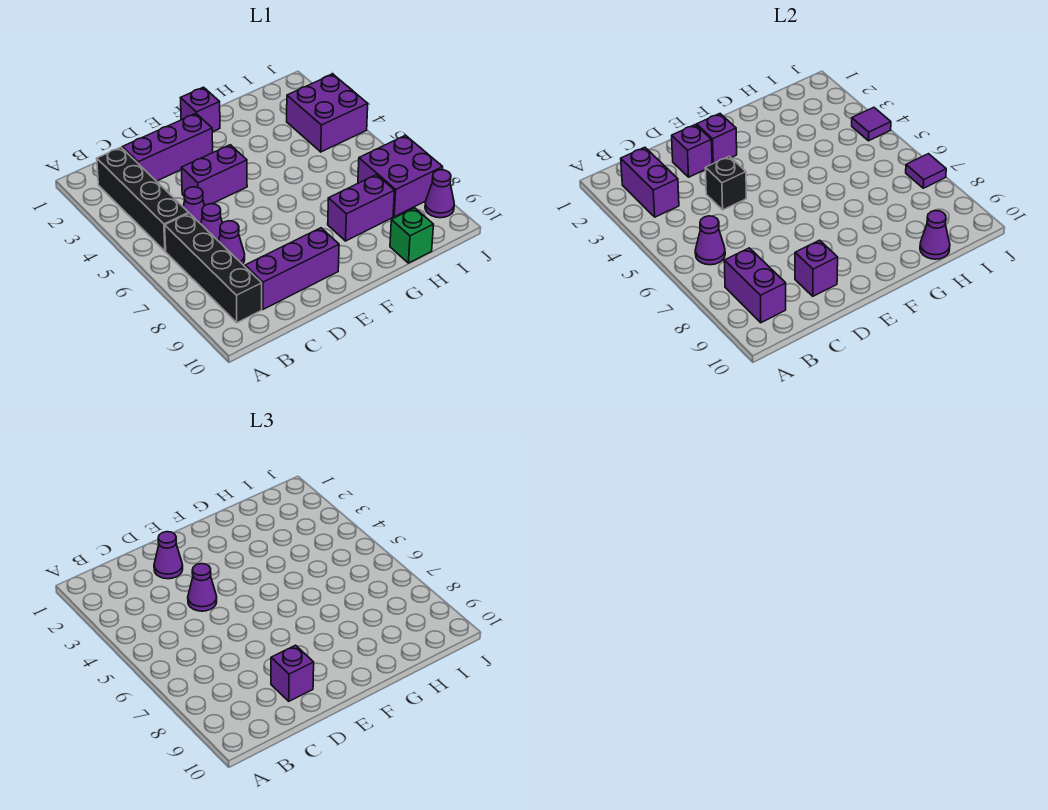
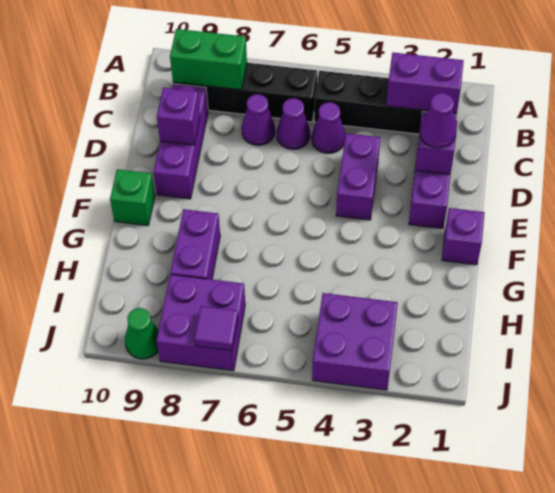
purple cone B6 level 2 -> none
purple brick B8:B9 level 2 -> green brick B8:B9 level 2
black brick D4 level 2 -> none
purple cone D4 level 3 -> none
purple brick D9 level 3 -> none
purple brick E2 level 2 -> none
green brick H10 level 1 -> green brick F10 level 1
purple cone H10 level 2 -> none
purple tile J4 level 2 -> none
purple cone J9 level 1 -> green cone J9 level 1

